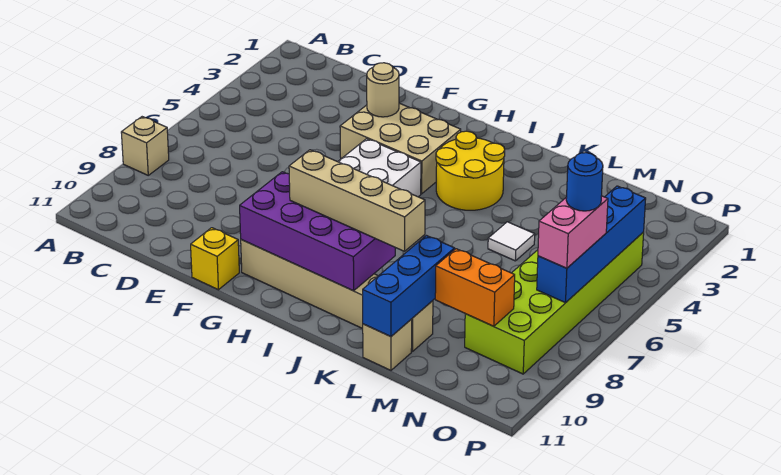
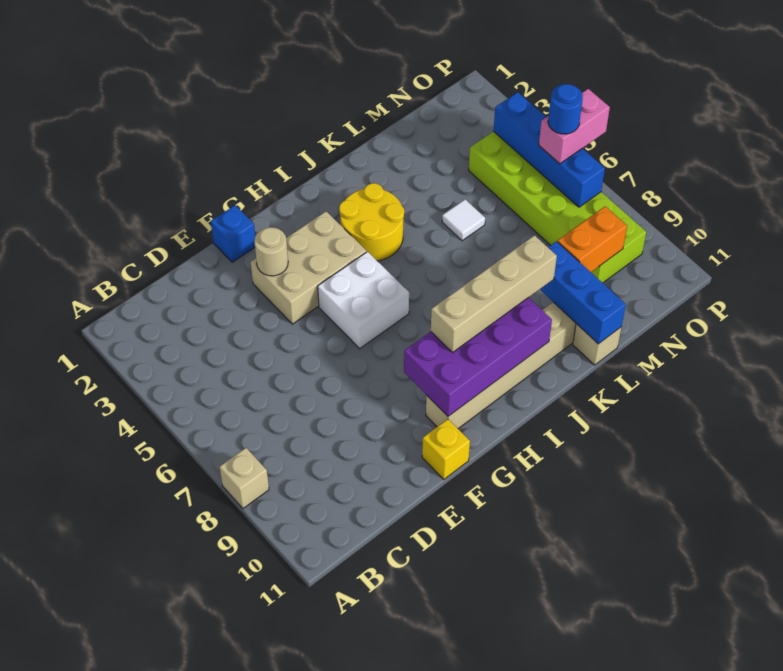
none -> blue brick F1 level 1
pink brick O6:O7 level 3 -> pink brick O6:P6 level 3

